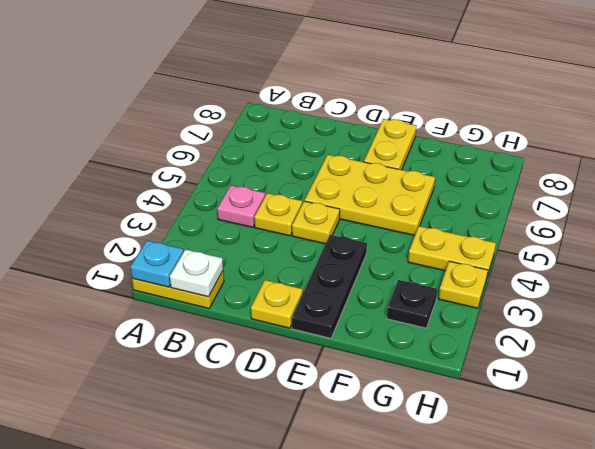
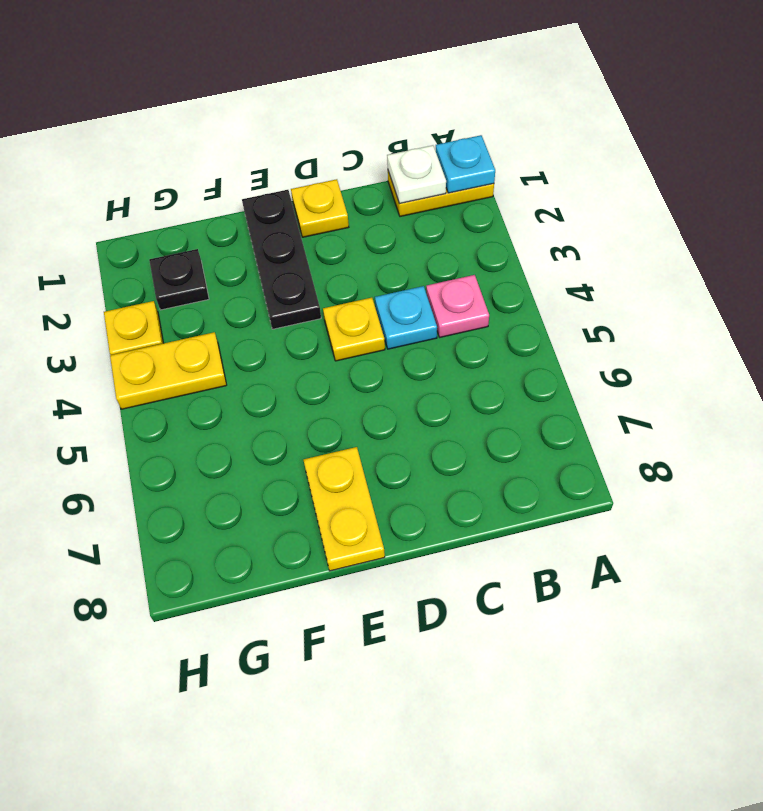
yellow plate C4 level 1 -> cyan plate C4 level 1
yellow plate D5:F6 level 1 -> none

